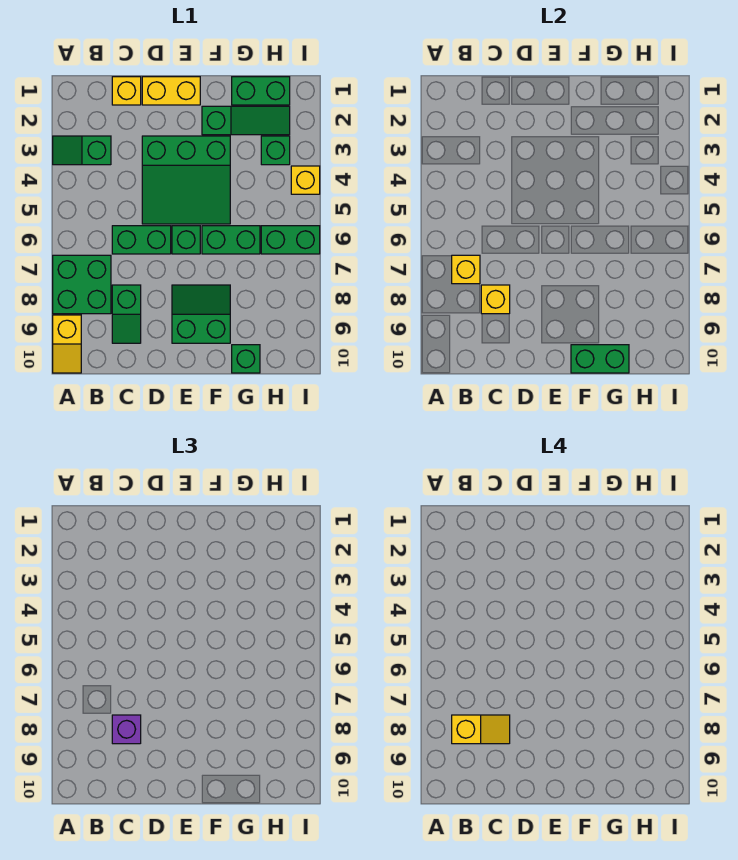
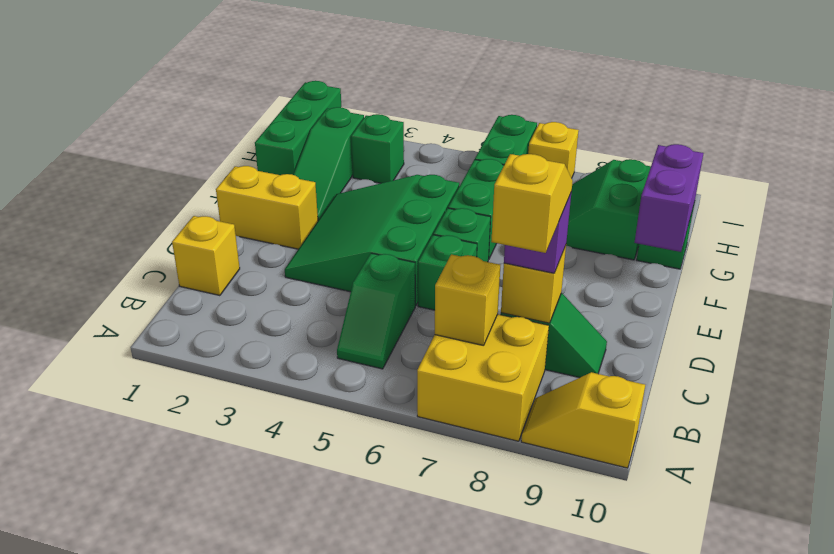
green slope A3:B3 level 1 top B -> green slope B5:C5 level 1 top C
green brick A7:B8 level 1 -> yellow brick A7:B8 level 1
yellow slope A9:A10 level 1 top 9 -> yellow slope A9:A10 level 1 top 10
green brick C6:D6 level 1 -> green brick D6 level 1
yellow brick D1:E1 level 1 -> yellow brick E1:E2 level 1
green slope D3:F5 level 1 top 3 -> green slope D3:F5 level 1 top 5
green slope E8:F9 level 1 top 9 -> green slope G8:H9 level 1 top 9
green slope F2:H2 level 1 top F -> green slope F2:H2 level 1 top H
green brick F10:G10 level 2 -> purple brick F10:G10 level 2
green brick G1:H1 level 1 -> green brick G1:I1 level 1
yellow brick I4 level 1 -> yellow brick I7 level 1

